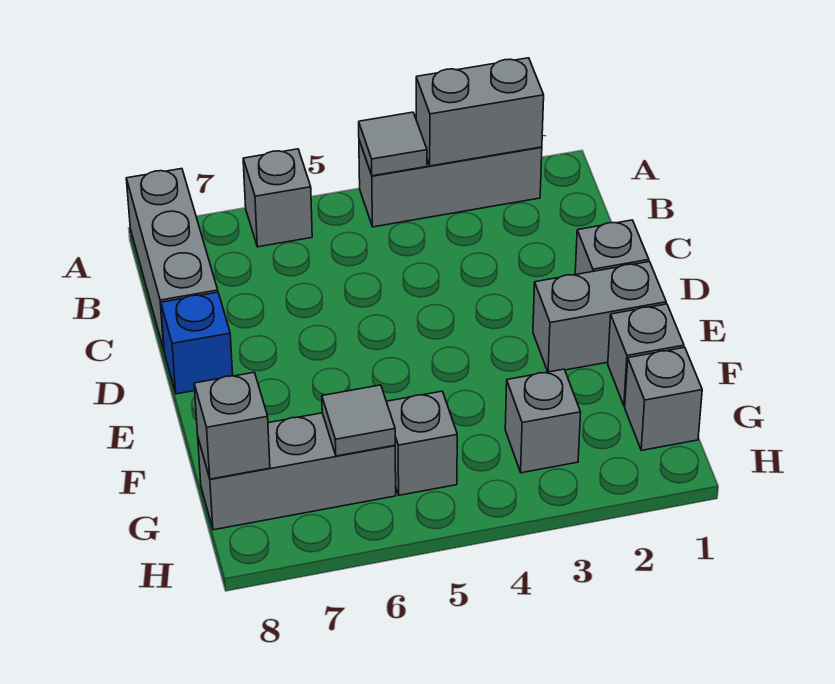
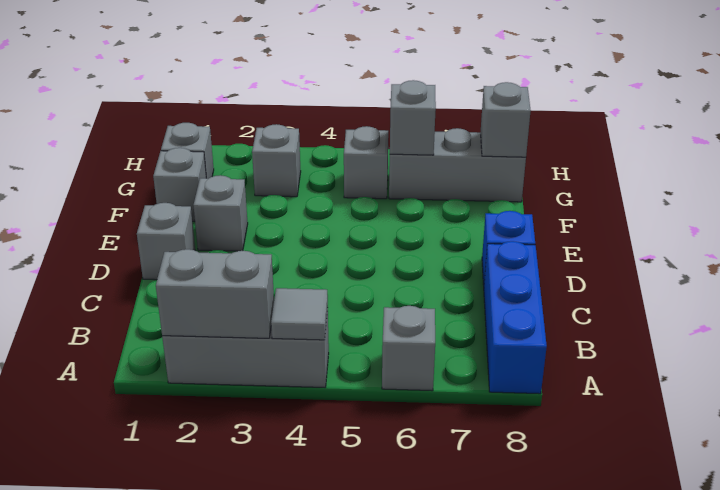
grey brick A8:C8 level 1 -> blue brick A8:C8 level 1
grey brick E1:E2 level 1 -> grey brick E2 level 1
grey tile G6 level 2 -> grey brick G6 level 2

